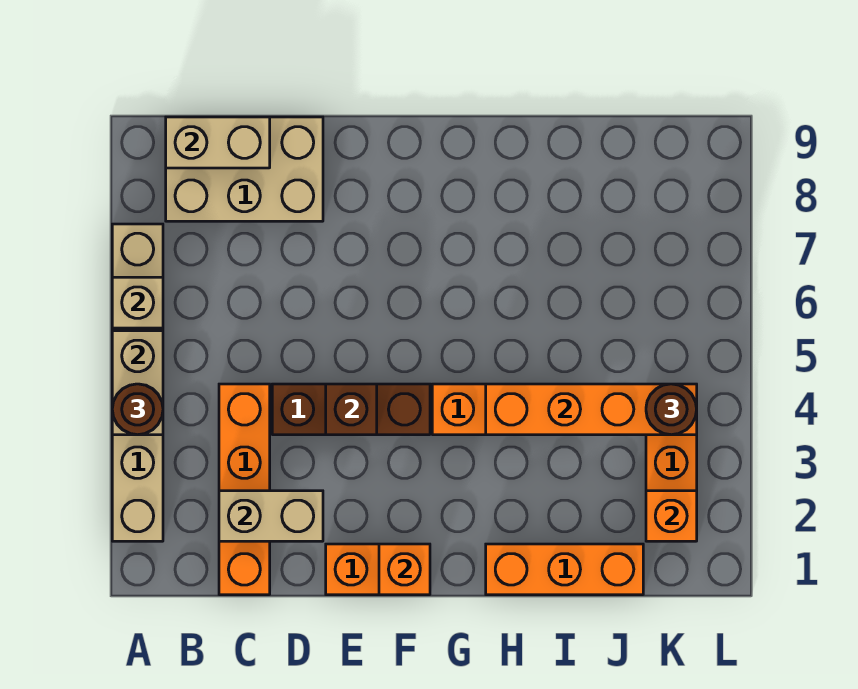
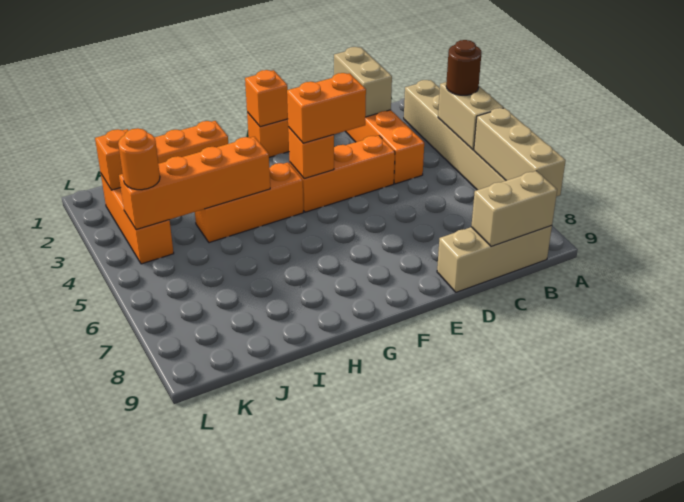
tan brick A6 level 2 -> tan brick A6:A8 level 2
tan brick B8:D9 level 1 -> tan brick B9:D9 level 1
tan brick C2:D2 level 2 -> tan brick C1:C2 level 2
brown brick D4:F4 level 1 -> orange brick D4:F4 level 1
brown brick E4 level 2 -> none
none -> orange brick E4:F4 level 3
none -> orange brick F4 level 2
brown round brick K4 level 3 -> orange round brick K4 level 3

